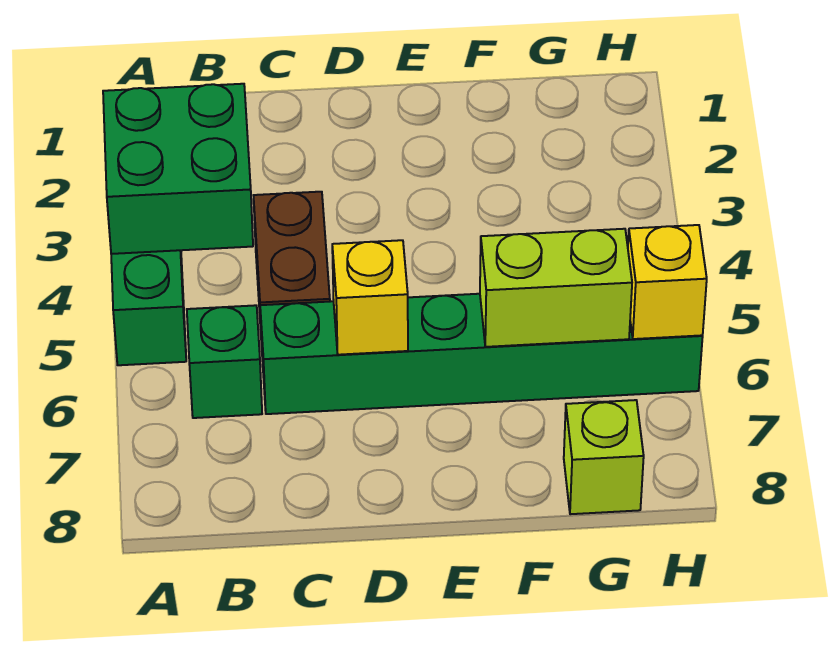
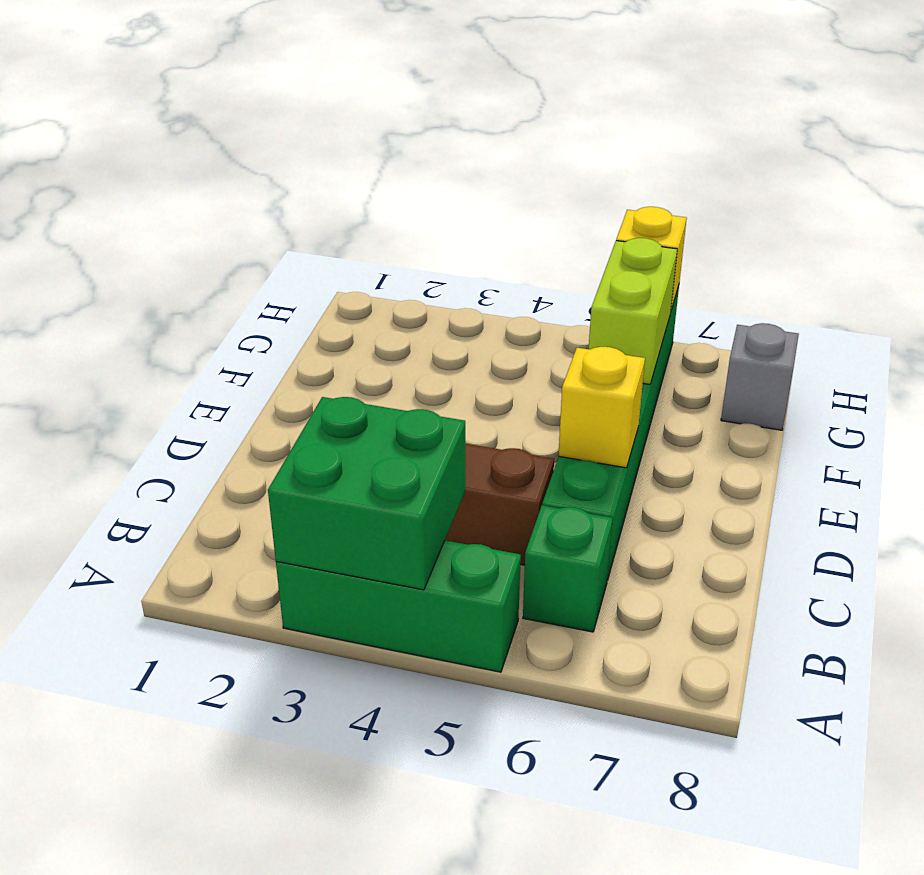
lime brick G8 level 1 -> grey brick G8 level 1

